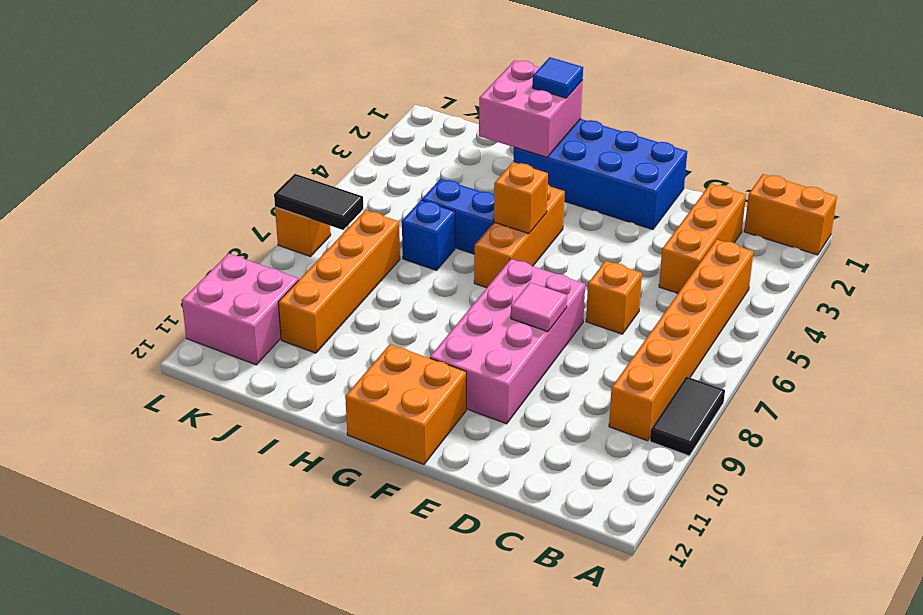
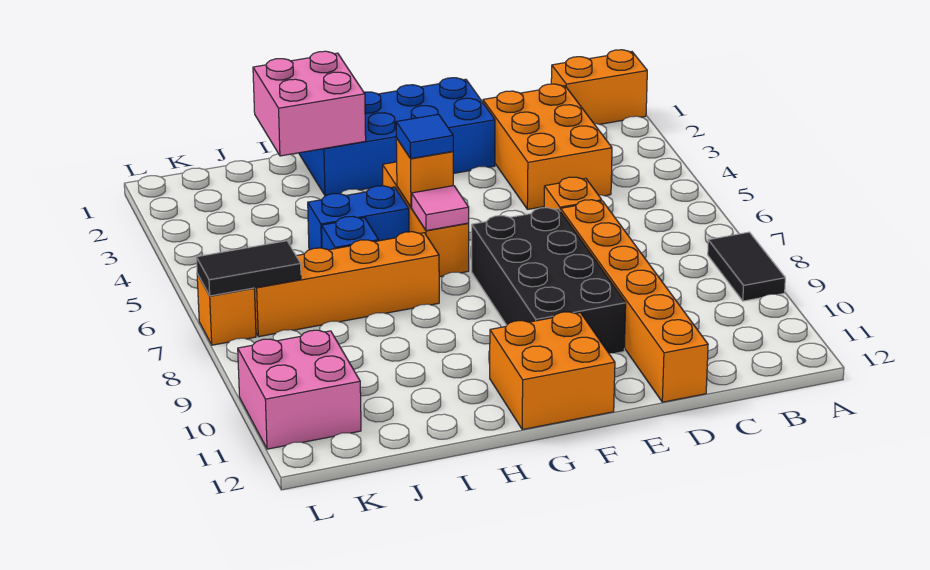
orange brick B4:B9 level 1 -> orange brick D7:D12 level 1
orange brick C2:C4 level 1 -> orange brick C2:D4 level 1
pink brick E7:F10 level 1 -> black brick E7:F10 level 1
pink tile E8 level 2 -> pink tile G6 level 2
blue tile H1 level 3 -> blue tile G5 level 3
orange brick J7:J10 level 1 -> orange brick H7:K7 level 1

